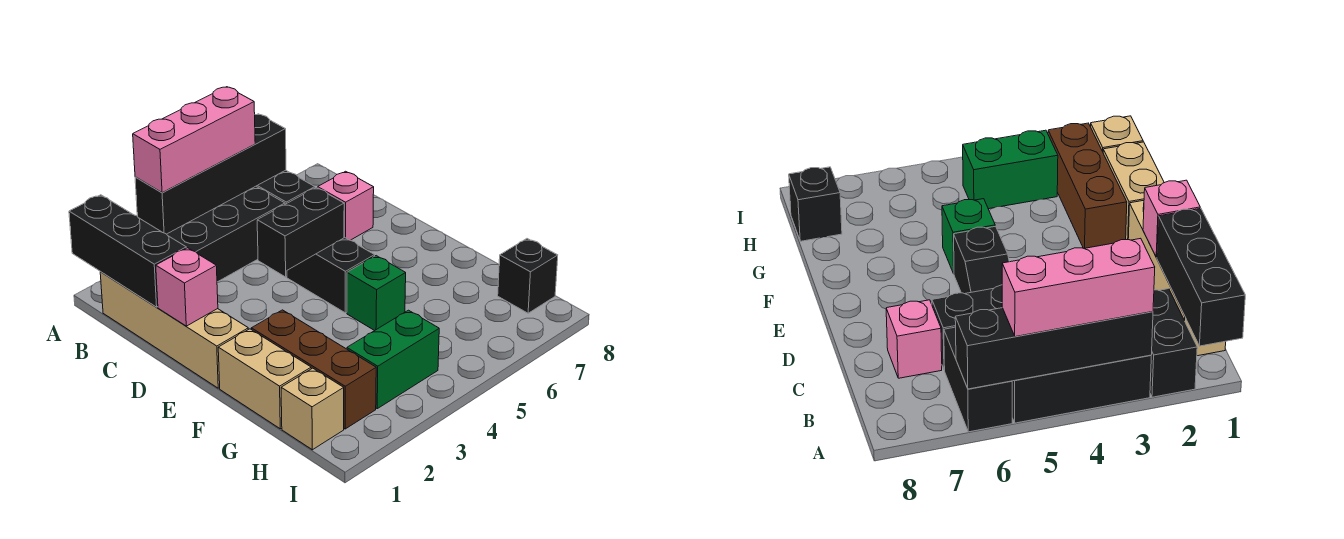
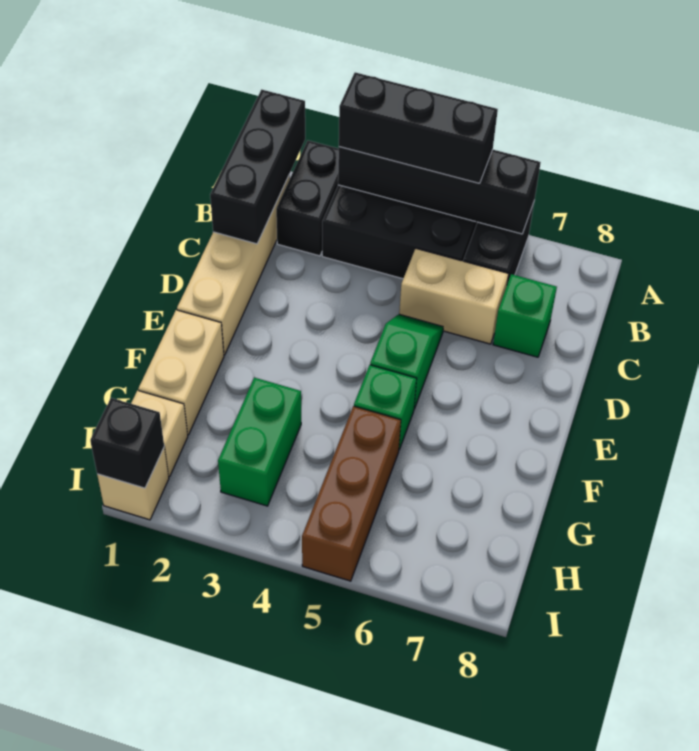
pink brick A3:A5 level 3 -> black brick A3:A5 level 3
black brick C5:C6 level 1 -> tan brick C5:C6 level 1
pink brick C7 level 1 -> green brick C7 level 1
pink brick D1 level 2 -> none
black slope D5:E5 level 1 top E -> green slope D5:E5 level 1 top E
brown brick F2:H2 level 1 -> brown brick G5:I5 level 1
green brick H3:H4 level 1 -> green brick G3:H3 level 1
black brick H8 level 1 -> black brick I1 level 2
none -> tan brick I1 level 1

